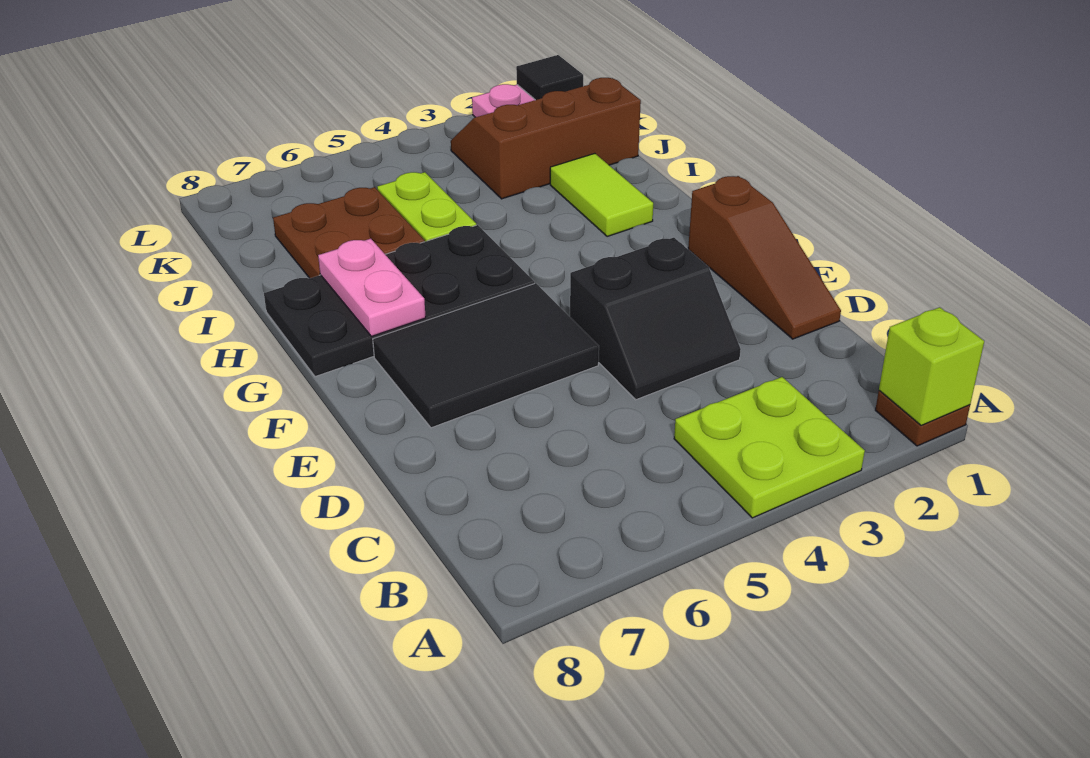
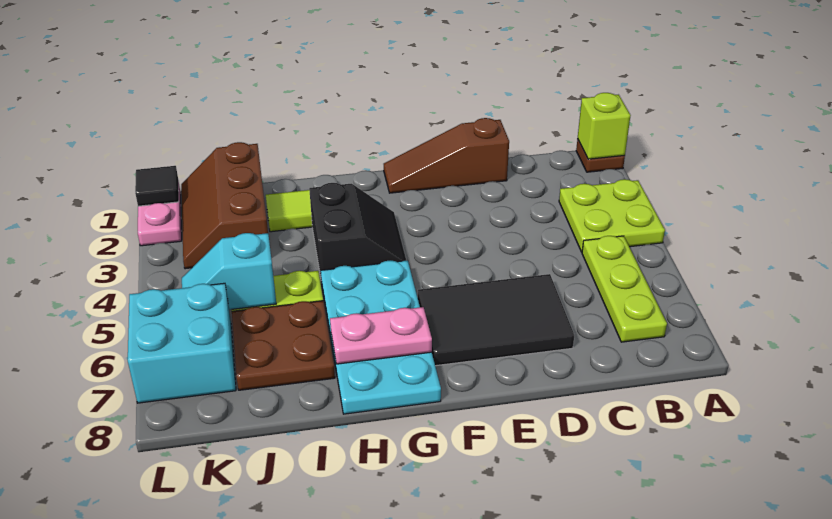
none -> lime plate B5:B7 level 1
brown slope D1:F1 level 1 top F -> brown slope D1:F1 level 1 top D
black slope D3:E4 level 1 top E -> black slope G3:H4 level 1 top H
black tile E5:F7 level 1 -> black tile D6:F7 level 1
black plate G5:H8 level 1 -> cyan plate G5:H8 level 1
none -> cyan slope J5:K5 level 2 top J
none -> cyan brick K6:L7 level 1

